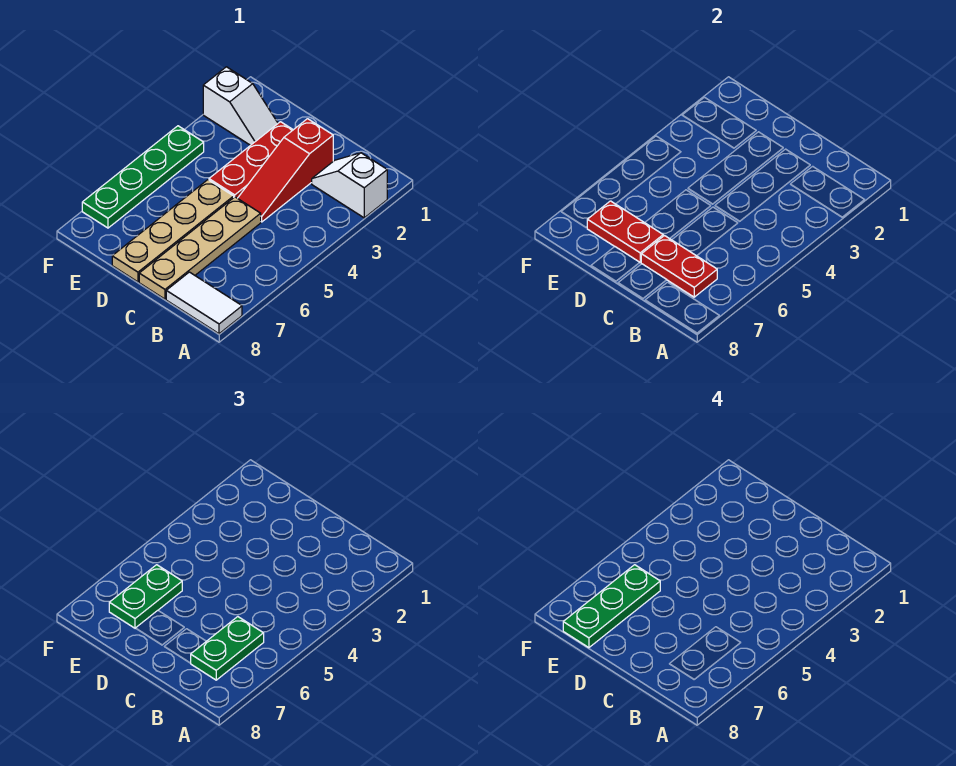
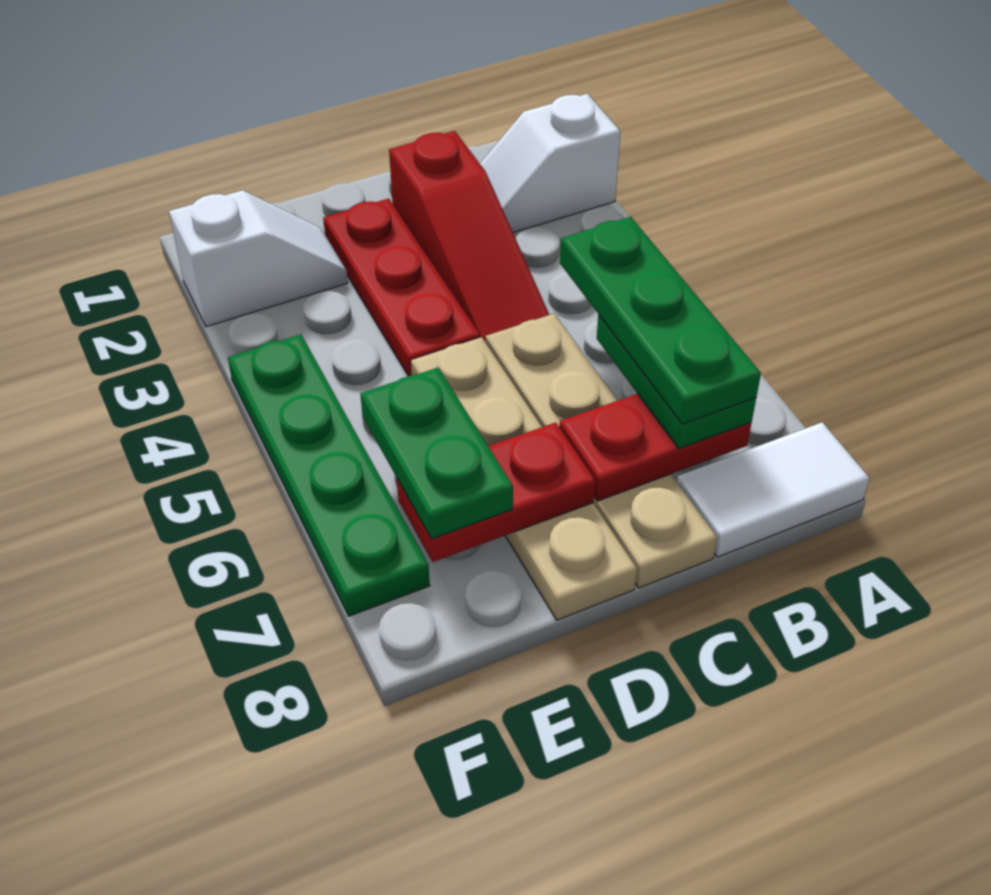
green plate E6:E8 level 4 -> green plate B5:B7 level 4

